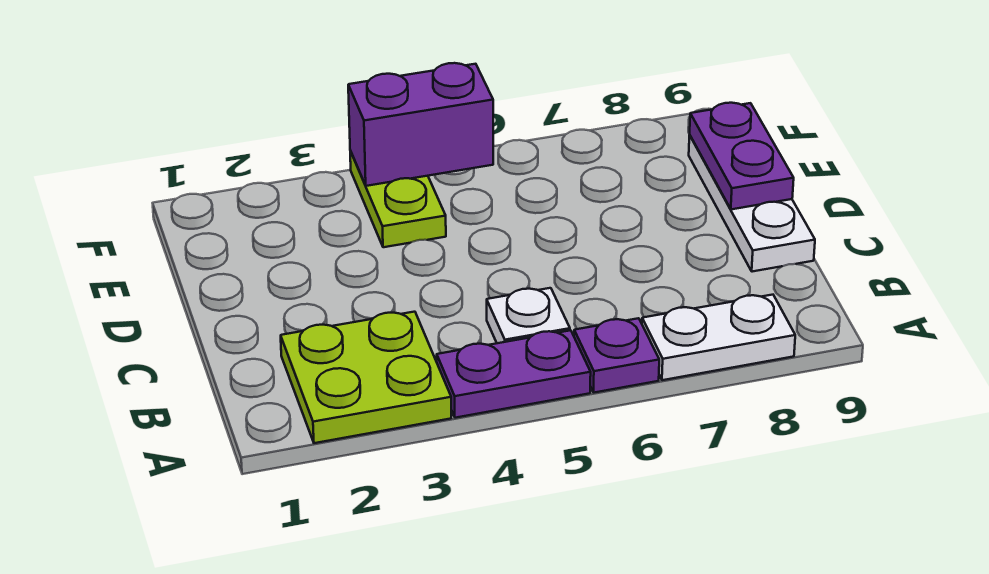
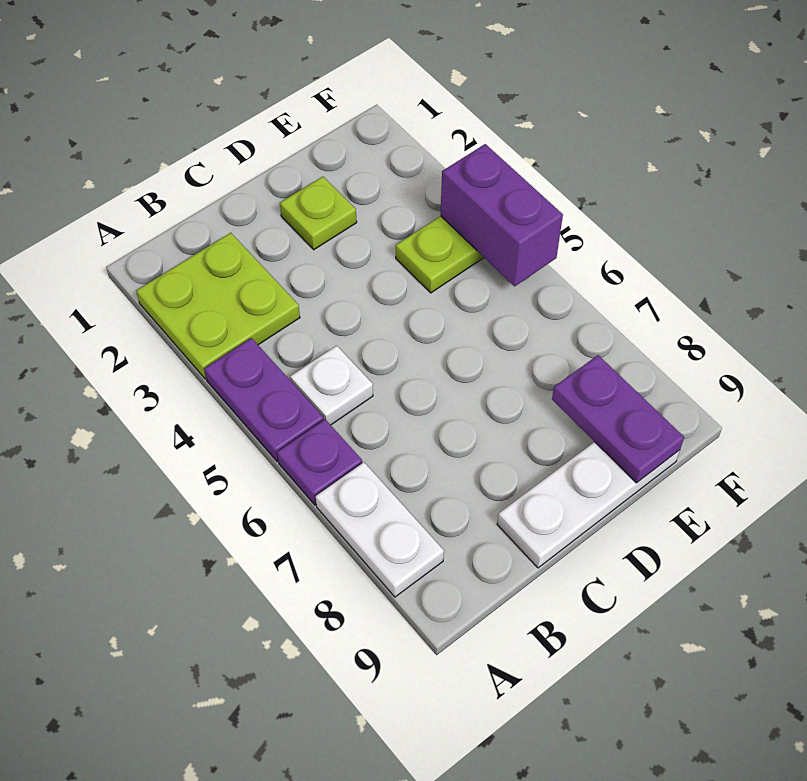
none -> lime plate D2 level 1
purple plate D9:E9 level 2 -> purple plate E8:E9 level 2

